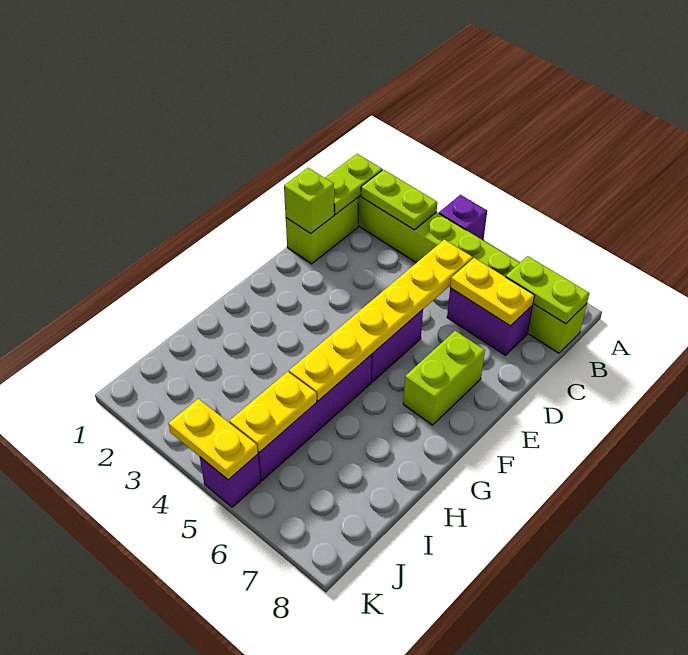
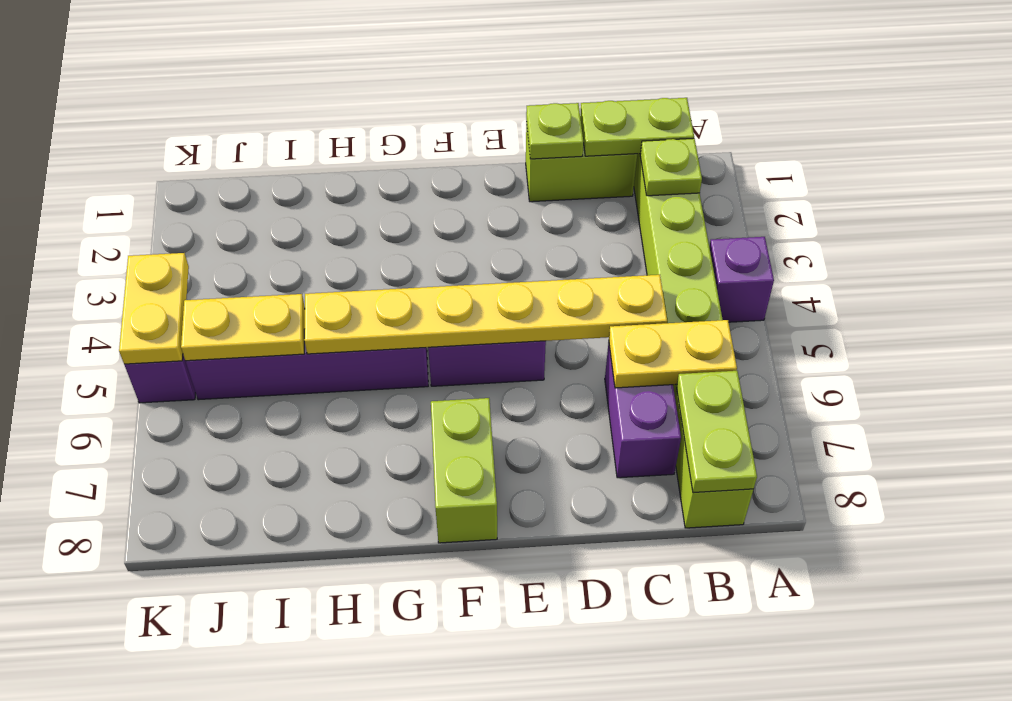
lime plate B2:B3 level 2 -> lime plate B2 level 2
yellow plate C6:C7 level 2 -> yellow plate B6:C6 level 2
lime brick D1 level 2 -> lime plate D1 level 2
lime brick E7:F7 level 1 -> lime brick F7:F8 level 1

